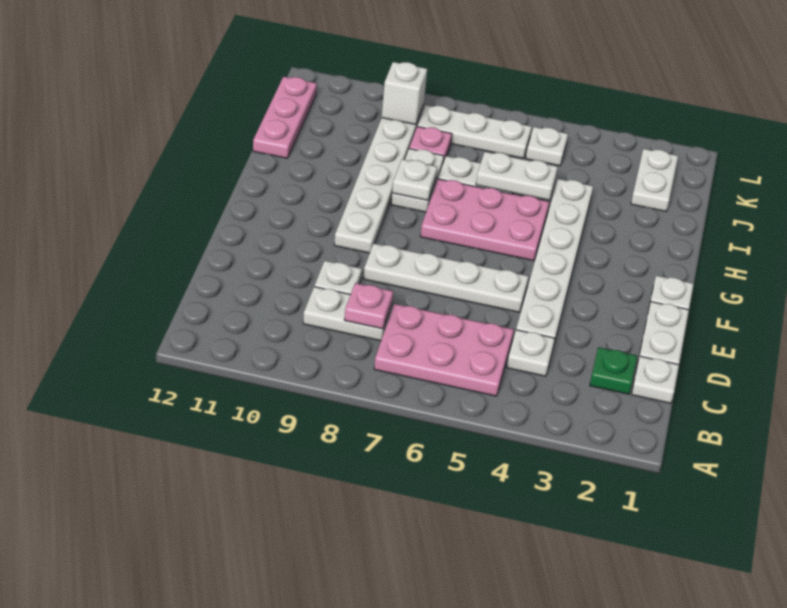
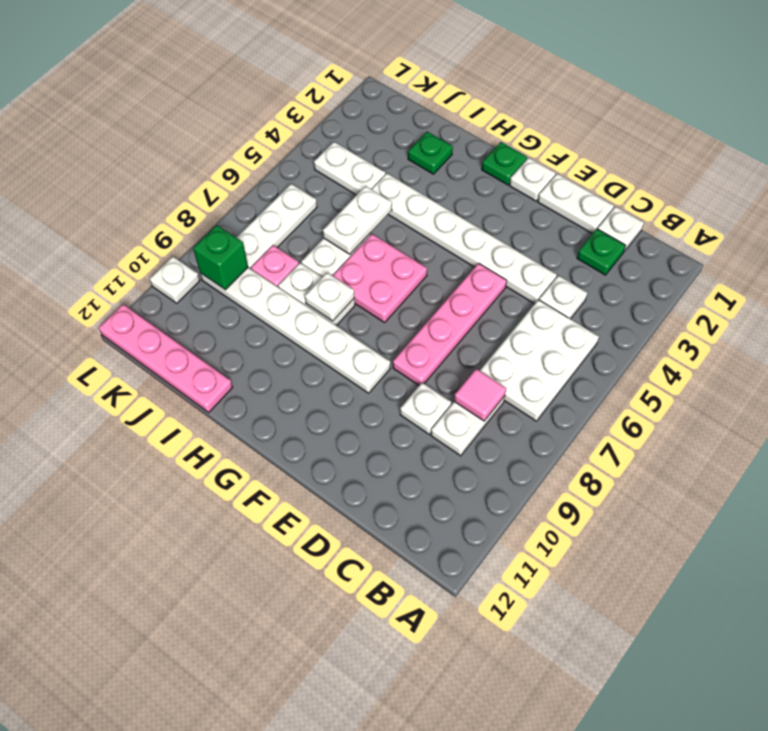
pink plate B5:C7 level 1 -> white plate B5:C7 level 1
pink plate C8 level 2 -> pink tile C8 level 2
white plate E5:E8 level 1 -> pink plate E5:E8 level 1
none -> green plate G1 level 1
pink plate G5:H7 level 1 -> pink plate G6:H7 level 1
none -> green plate I2 level 1
pink plate I12:K12 level 1 -> pink plate I12:L12 level 1
white plate J2:K2 level 1 -> white plate J4:K4 level 1
white plate K5 level 1 -> white plate L10 level 1
white brick K9 level 2 -> green brick K9 level 2

